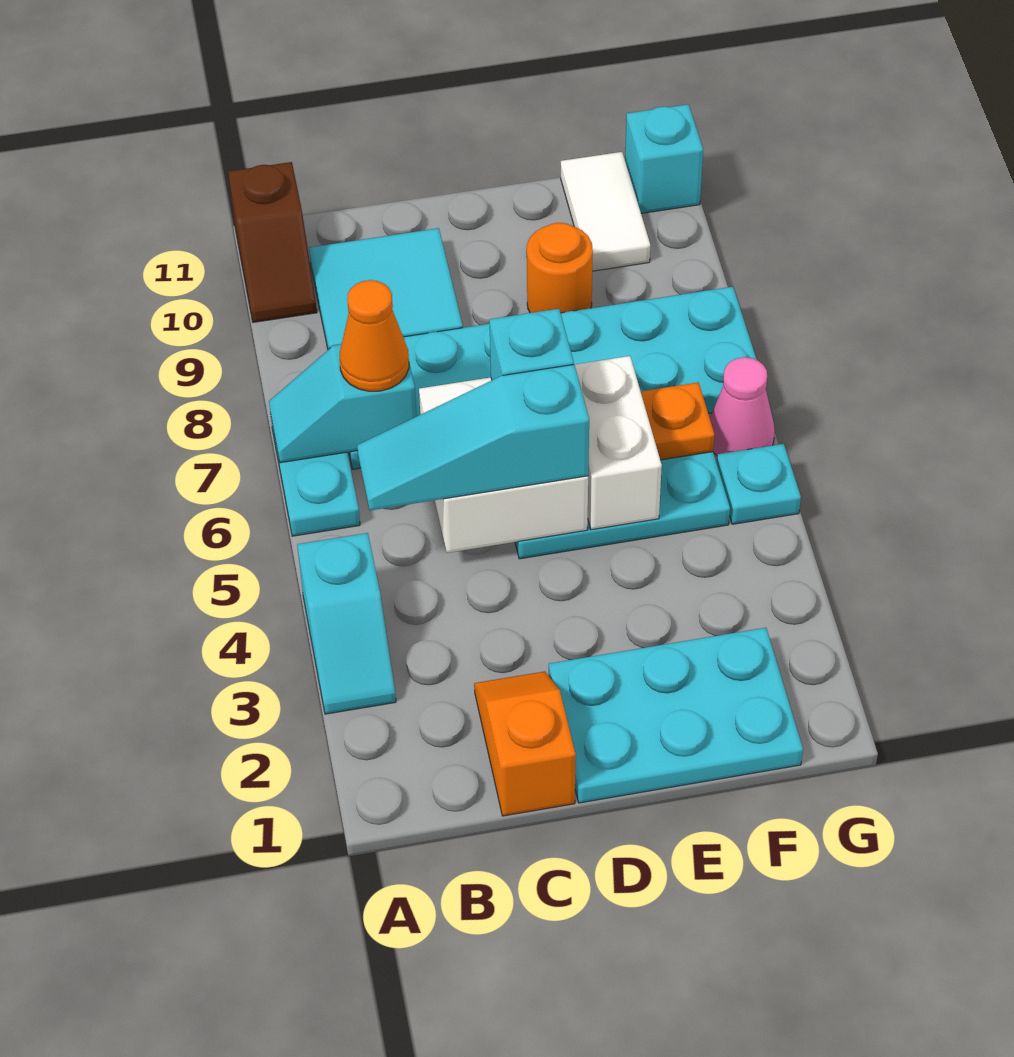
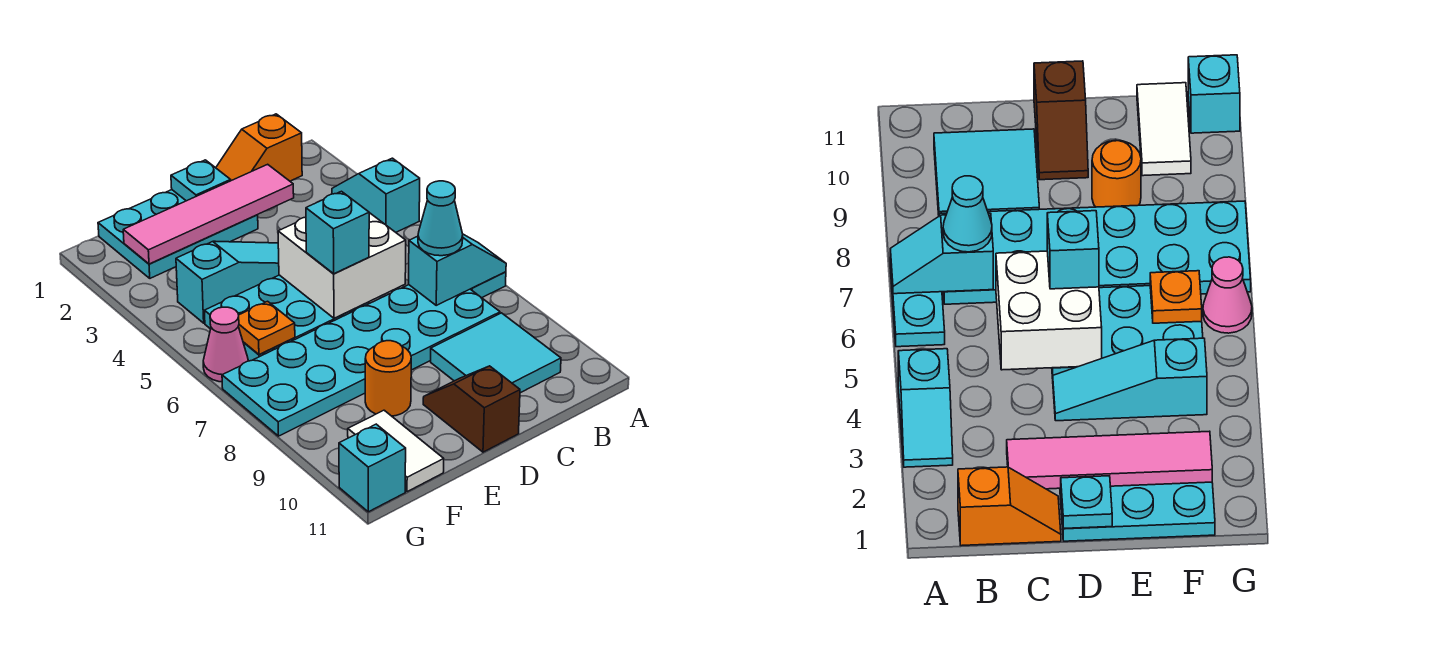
brown slope A10:A11 level 1 top 11 -> brown slope D10:D11 level 1 top 11
cyan slope B5:D5 level 3 top D -> cyan slope D4:F4 level 1 top F
orange cone B7 level 3 -> cyan cone B7 level 3
orange slope C1:C2 level 1 top 1 -> orange slope B1:C1 level 1 top B
none -> pink tile C2:F2 level 2
white brick E5:E6 level 2 -> none
cyan plate G5 level 1 -> cyan plate D1 level 2

